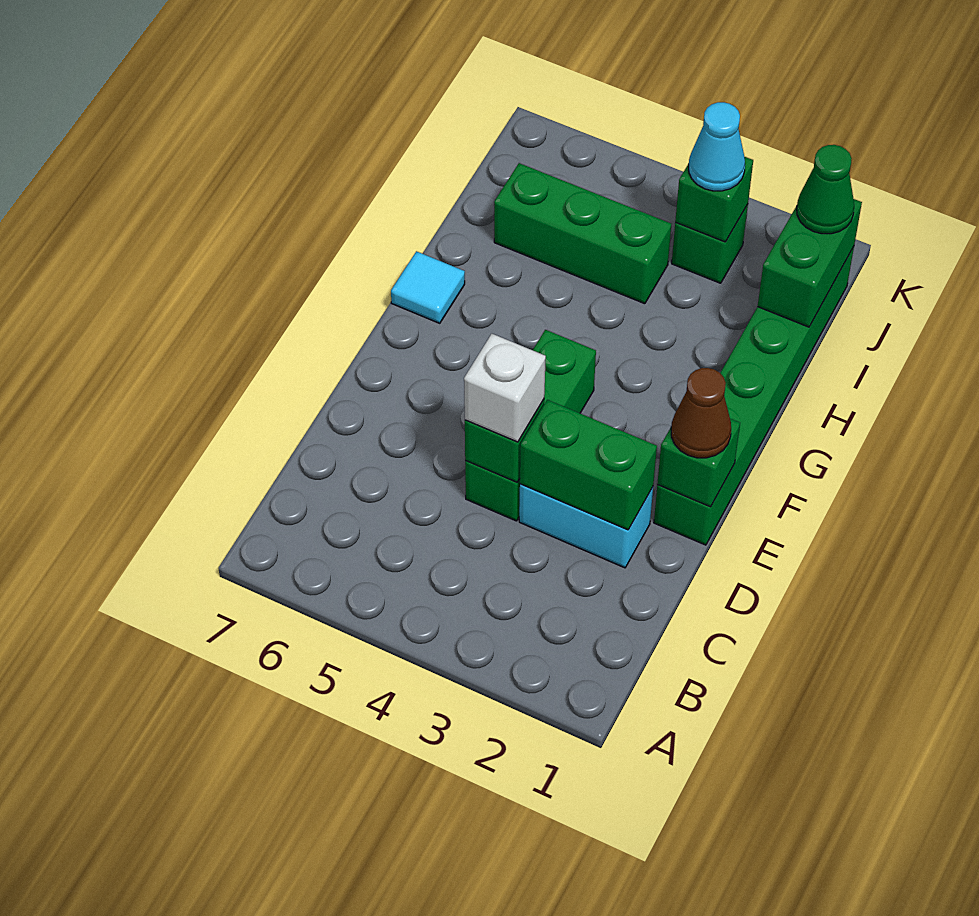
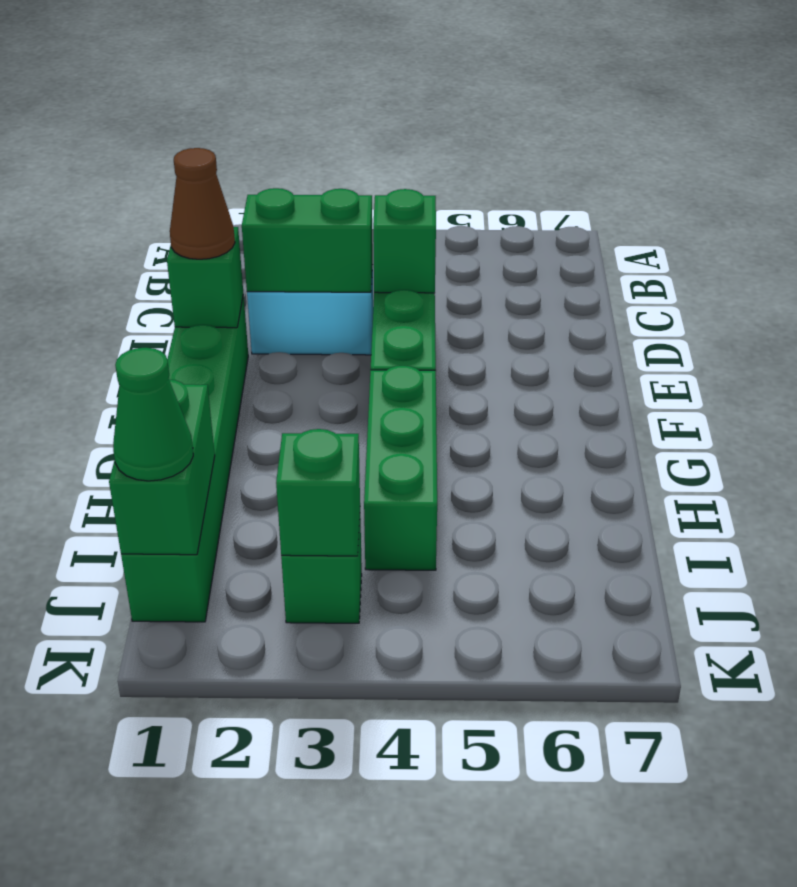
white brick D4 level 3 -> none
cyan tile G7 level 1 -> none
green brick I4:I6 level 1 -> green brick G4:I4 level 1
cyan cone J3 level 3 -> none

